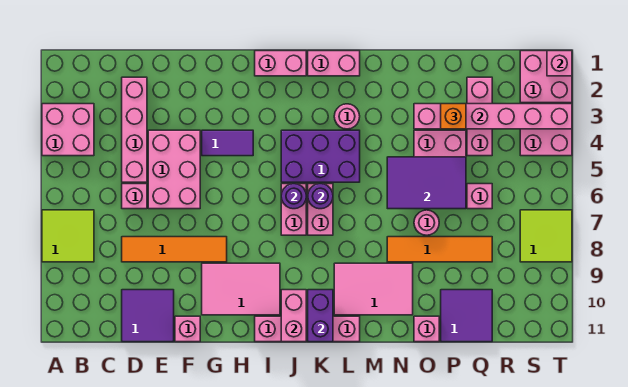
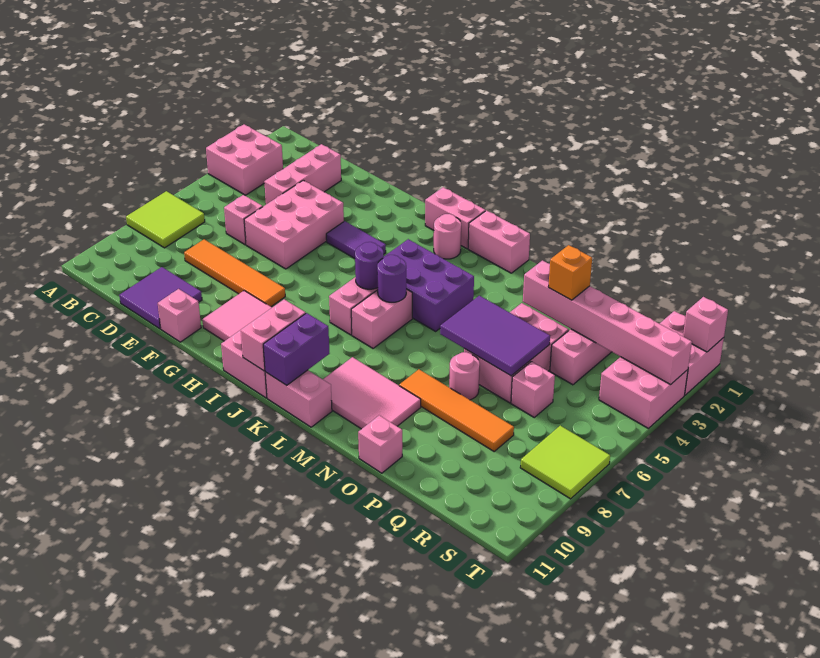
pink brick D2:D5 level 1 -> pink brick D2:D4 level 1
pink round brick L3 level 1 -> pink round brick J2 level 1
purple tile P10:Q11 level 1 -> none

